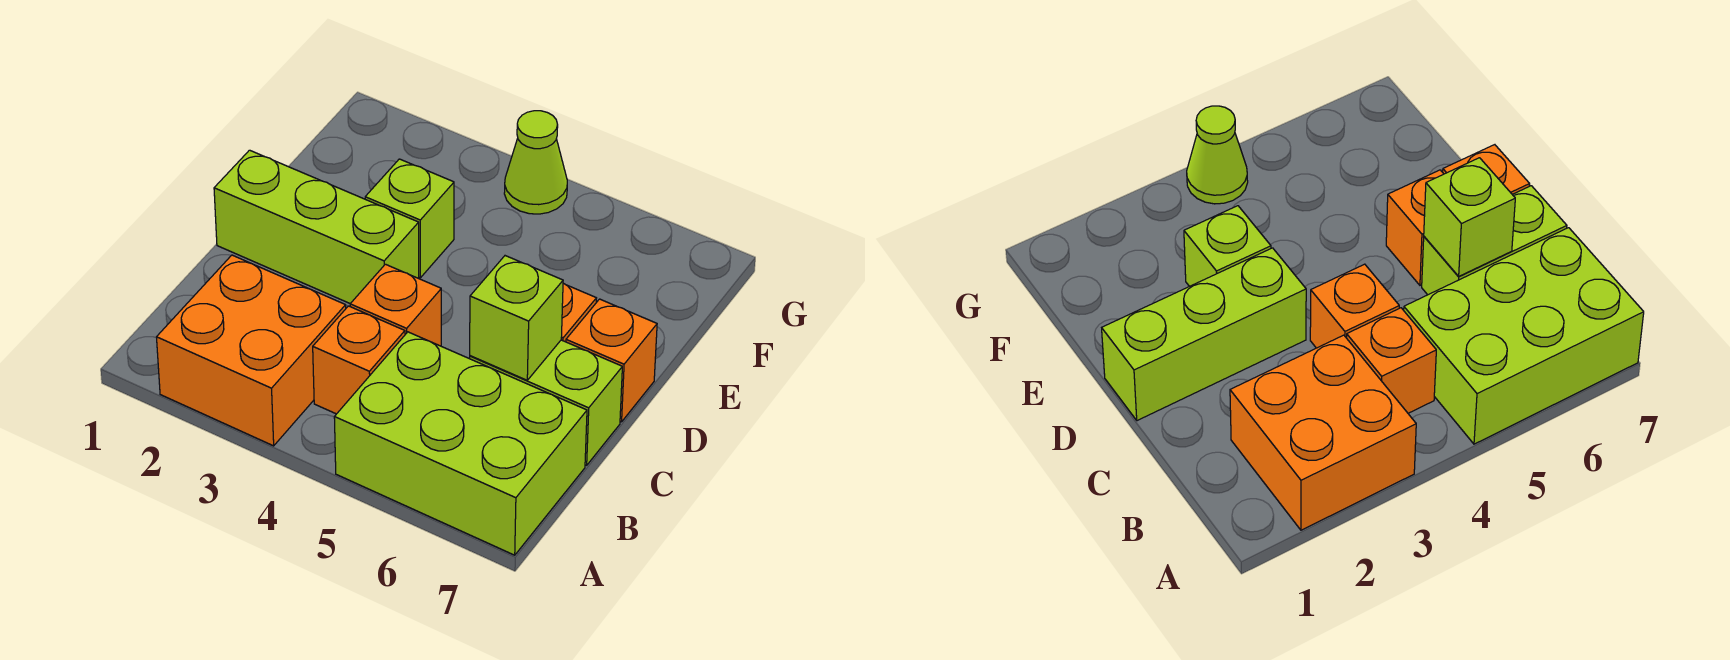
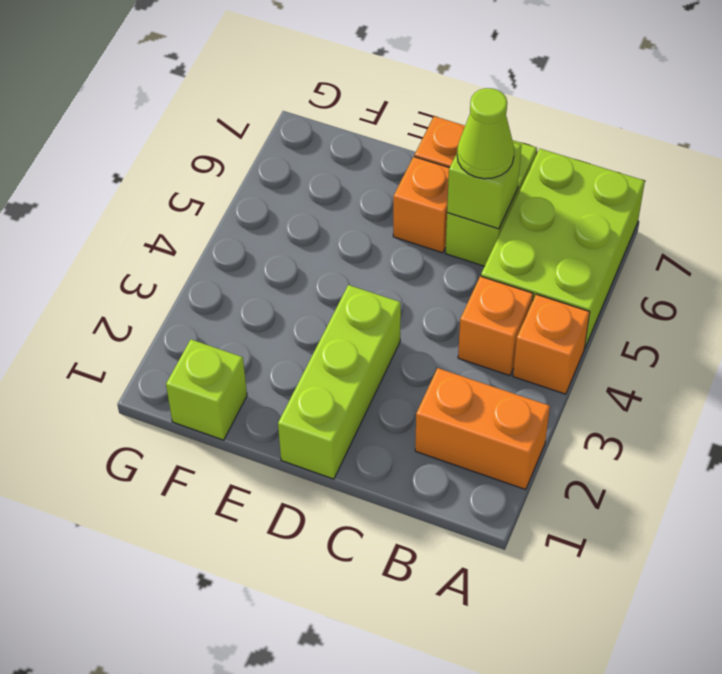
orange brick A2:B3 level 1 -> orange brick A2:B2 level 1
orange brick C4 level 1 -> orange brick A4 level 1
lime brick E3 level 1 -> lime brick F1 level 1
lime cone G4 level 1 -> lime cone C6 level 3

